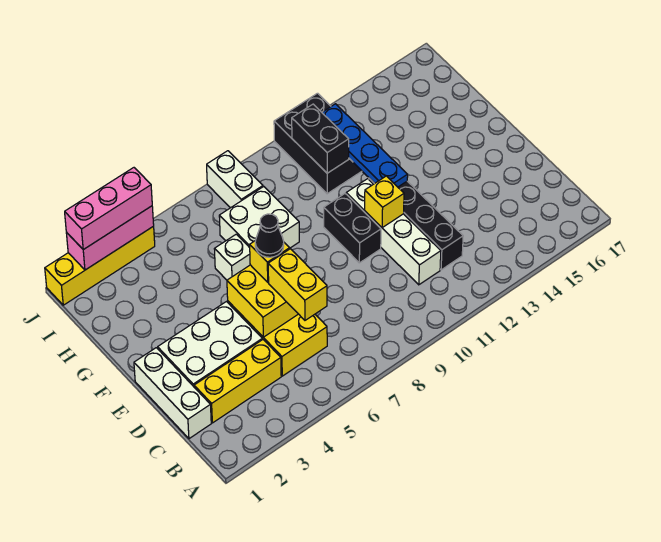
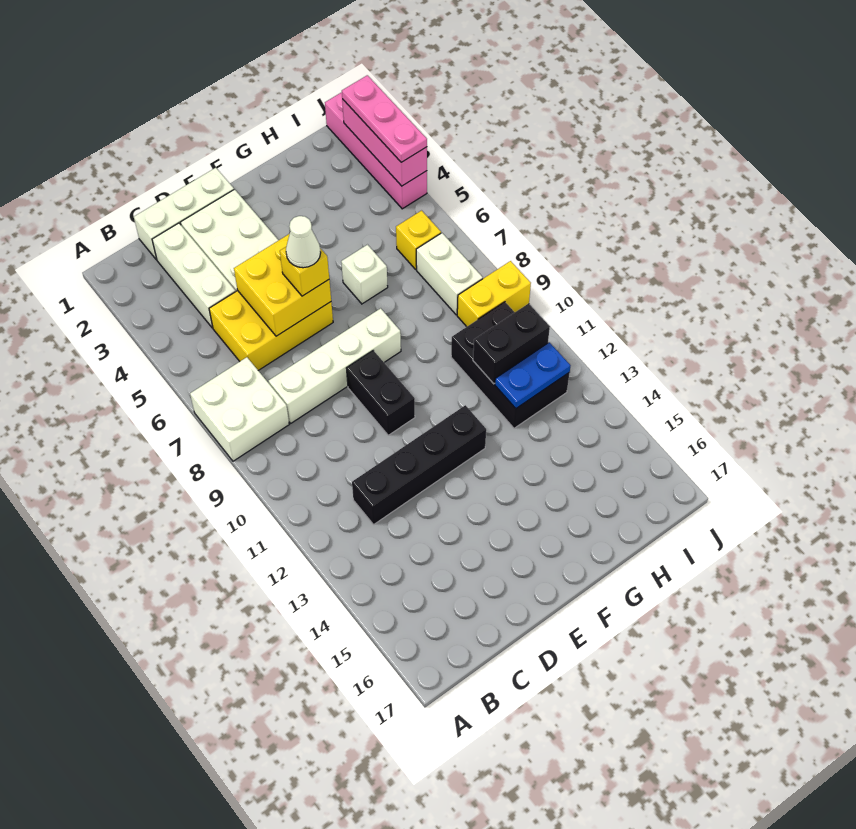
yellow brick C2:C4 level 1 -> white brick C2:C4 level 1
yellow brick C6:D6 level 3 -> yellow brick I9:J9 level 1
white brick C11:F11 level 1 -> white brick C8:F8 level 1
black cone E6 level 4 -> white cone E6 level 4
black brick E10:F10 level 1 -> black brick E9:E10 level 1
yellow brick E11 level 2 -> yellow brick I6 level 1
blue plate F12:I12 level 2 -> blue plate H12:I12 level 2
white brick G7:H8 level 1 -> white brick A7:B8 level 1
black brick H11:J12 level 1 -> black brick H10:I12 level 1
white brick I8:J8 level 1 -> white brick I7:I8 level 1
yellow brick J1:J4 level 1 -> pink brick J1:J4 level 1
pink brick J2:J4 level 3 -> pink plate J2:J4 level 3

